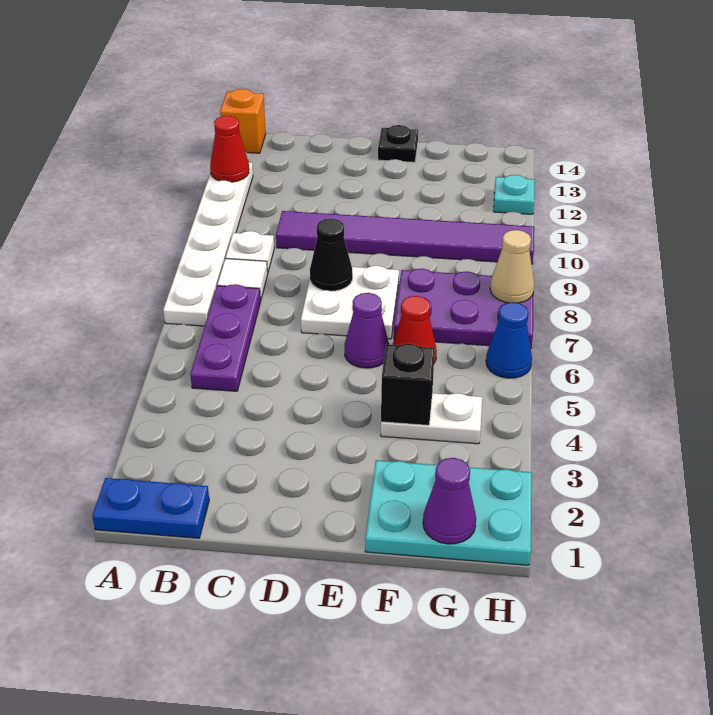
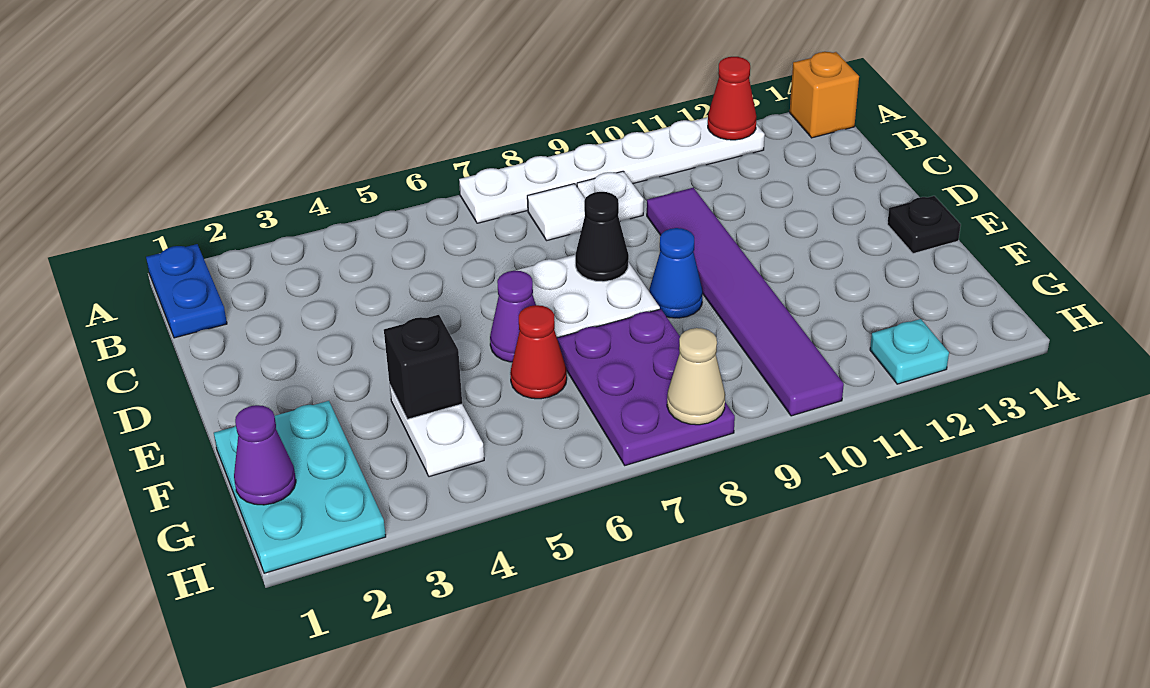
purple plate B5:B7 level 1 -> none
blue cone H6 level 1 -> blue cone E9 level 1

